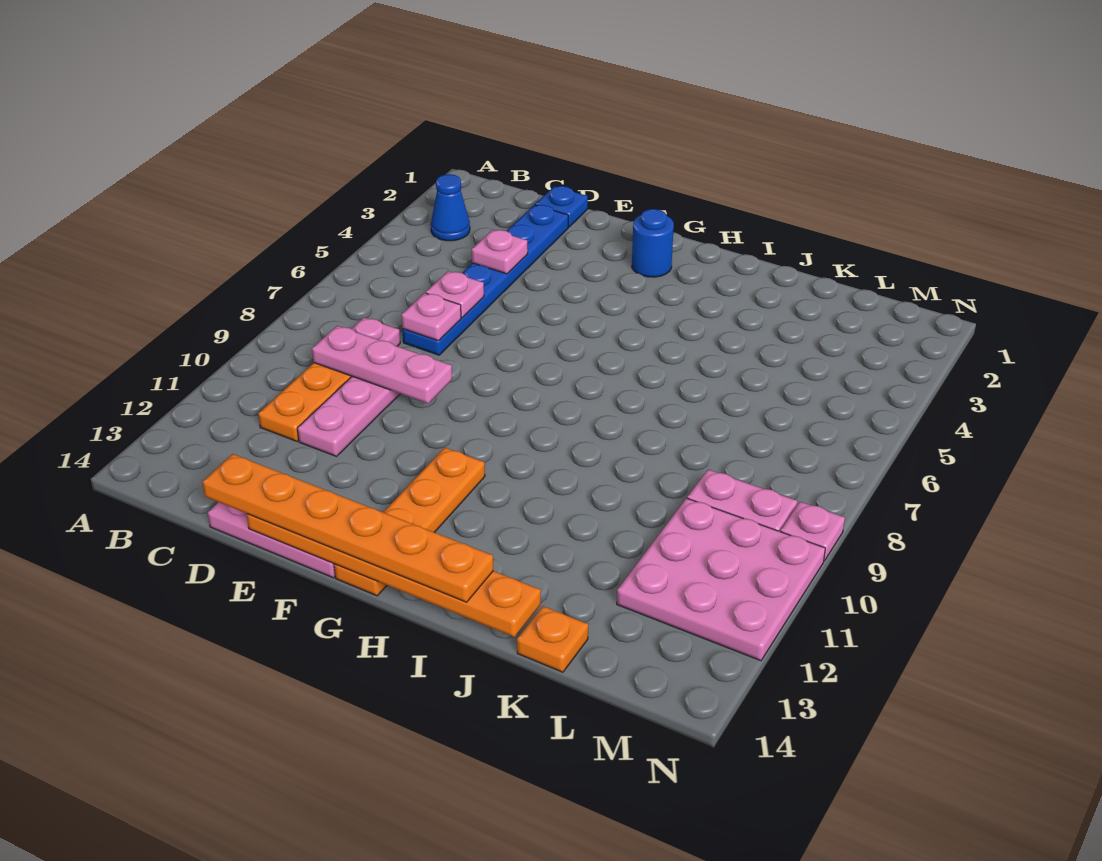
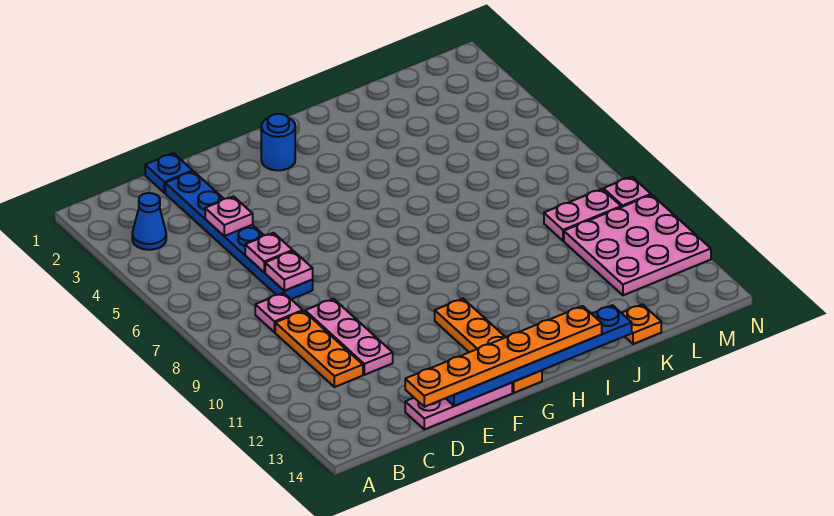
pink plate C9:E9 level 2 -> none
orange plate E14:J14 level 2 -> blue plate E14:J14 level 2

